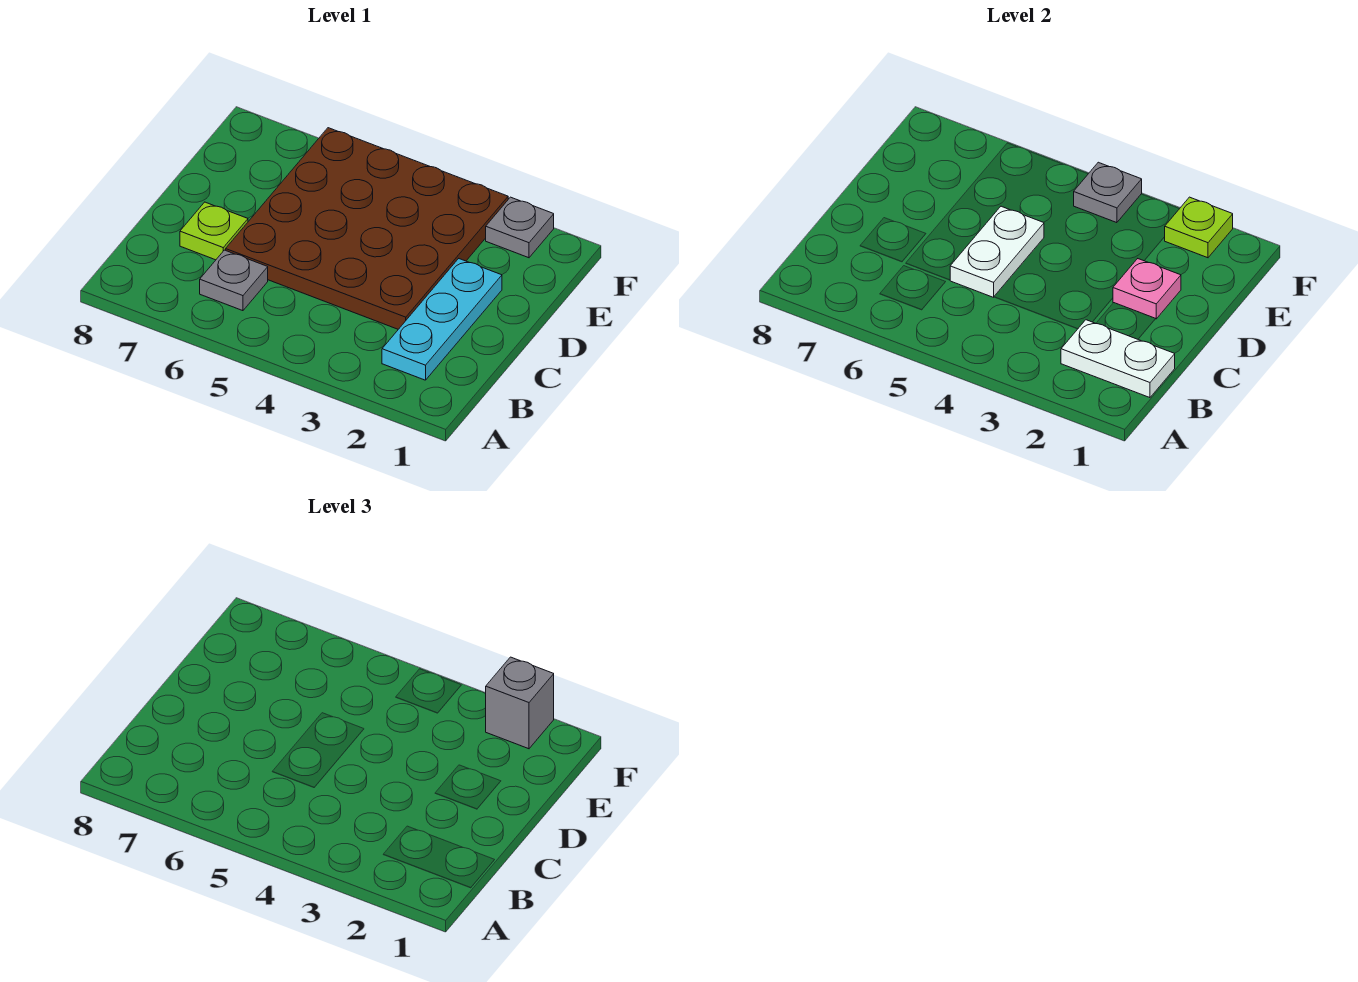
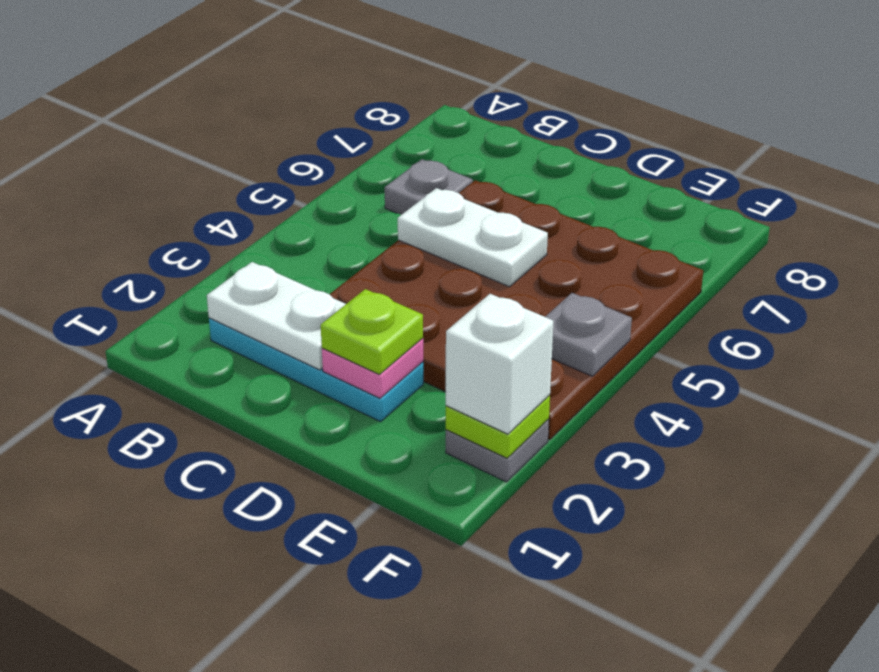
white plate B1:B2 level 2 -> white plate B2:C2 level 2
lime plate C7 level 1 -> lime plate D2 level 3
grey brick F2 level 3 -> white brick F2 level 3

